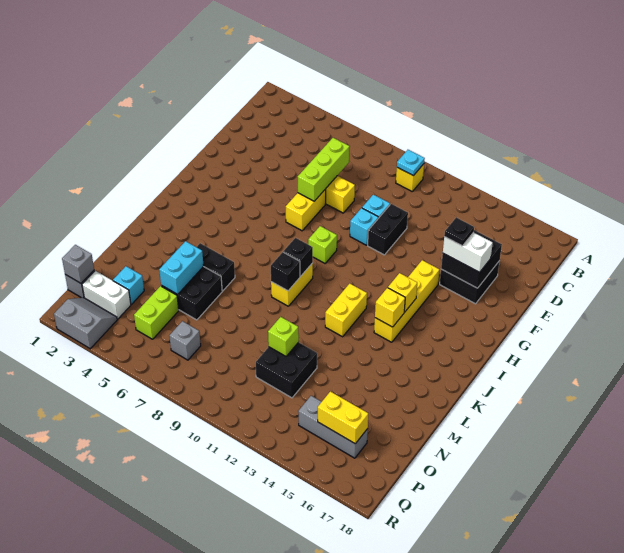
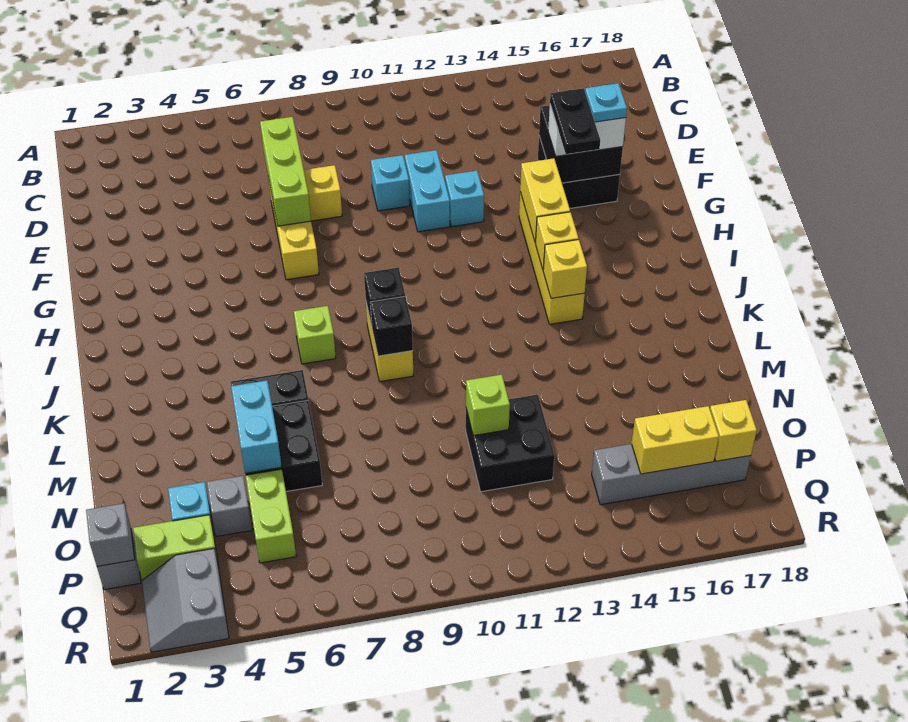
yellow brick B10 level 1 -> yellow brick P17 level 2
cyan plate B10 level 2 -> cyan plate F16 level 4
black brick E11:F11 level 1 -> cyan brick E11:F11 level 1
cyan brick F10 level 1 -> cyan brick F12 level 1
black plate F15 level 4 -> black plate F15:G15 level 4
lime brick H9 level 1 -> lime brick J7 level 1
yellow brick J12:K12 level 1 -> yellow brick G14:H14 level 2
white brick P2:P3 level 1 -> lime brick P2:P3 level 1
grey brick P7 level 1 -> grey brick O4 level 1
grey brick P14:P16 level 1 -> grey brick P14:P17 level 1
grey slope Q2:R3 level 1 top R -> grey slope Q2:R3 level 1 top 3

